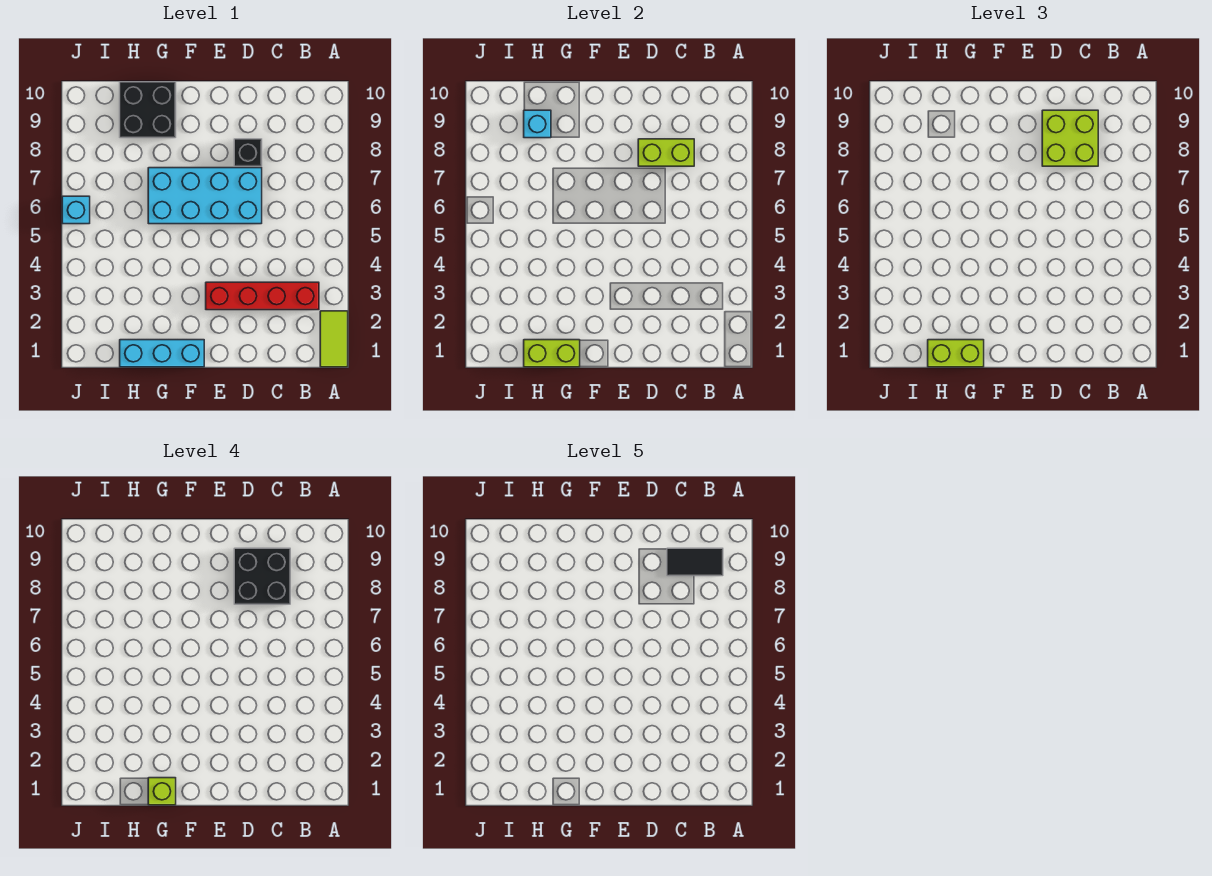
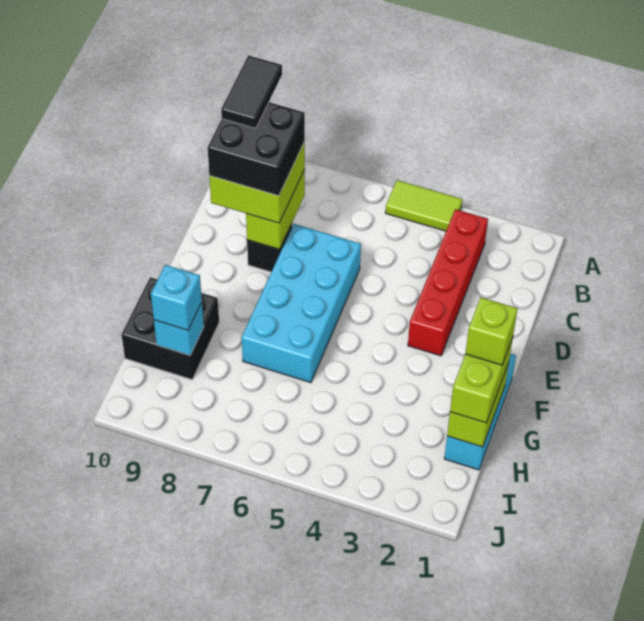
lime tile A1:A2 level 1 -> lime tile A4:A5 level 1
cyan brick J6 level 1 -> cyan brick H9 level 3

